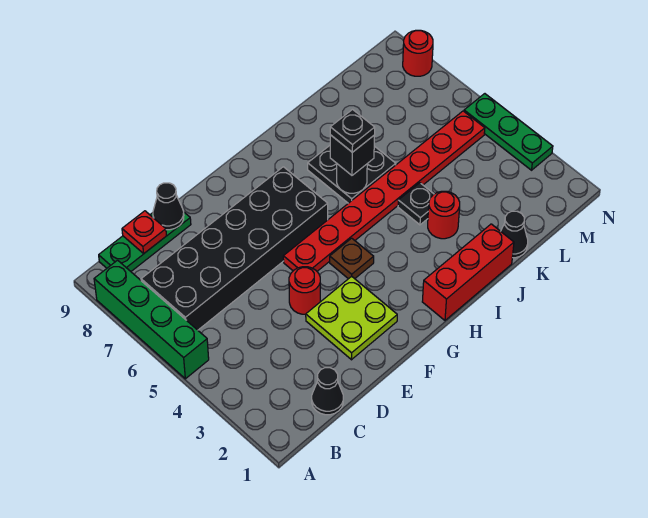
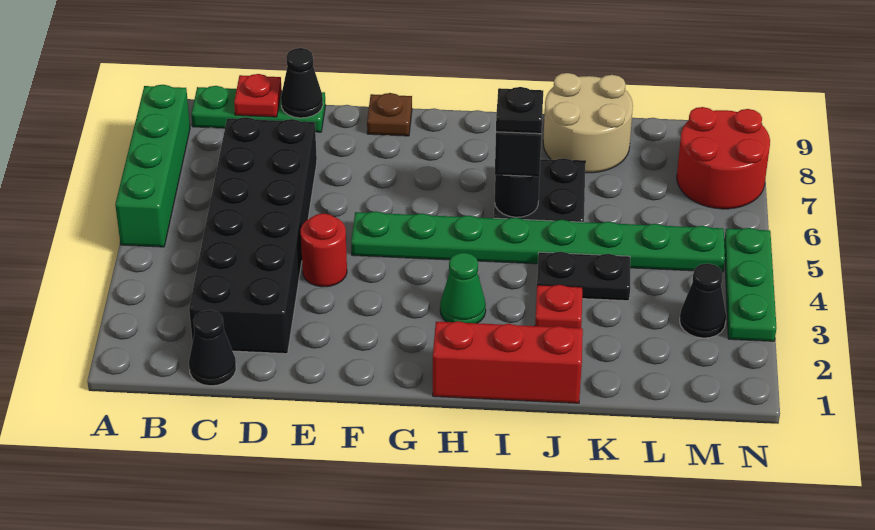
black brick B6:G7 level 1 -> black brick C2:D7 level 1
lime plate E2:F3 level 1 -> none
red plate F5:M5 level 1 -> green plate F5:M5 level 1
brown plate G4 level 1 -> brown plate F9 level 1
none -> green cone H3 level 1
red round brick J3 level 1 -> red plate J3 level 1
black plate J4 level 1 -> black plate J4:K4 level 1
none -> tan round brick J8:K9 level 1
black cone K1 level 1 -> black cone M3 level 1
red round brick N8 level 1 -> red round brick M7:N8 level 1

